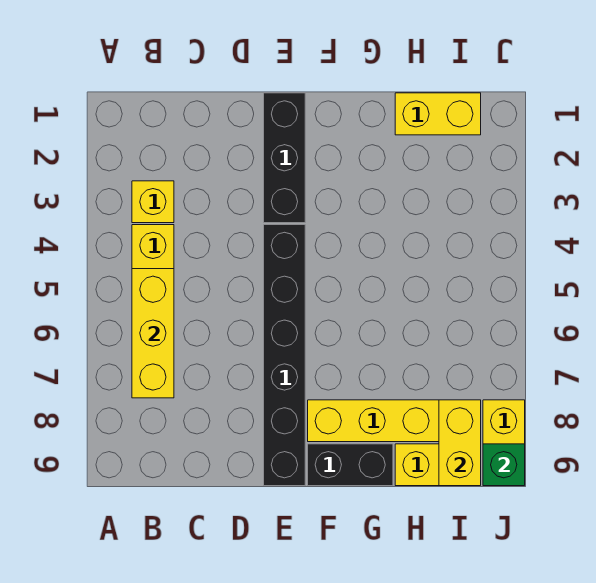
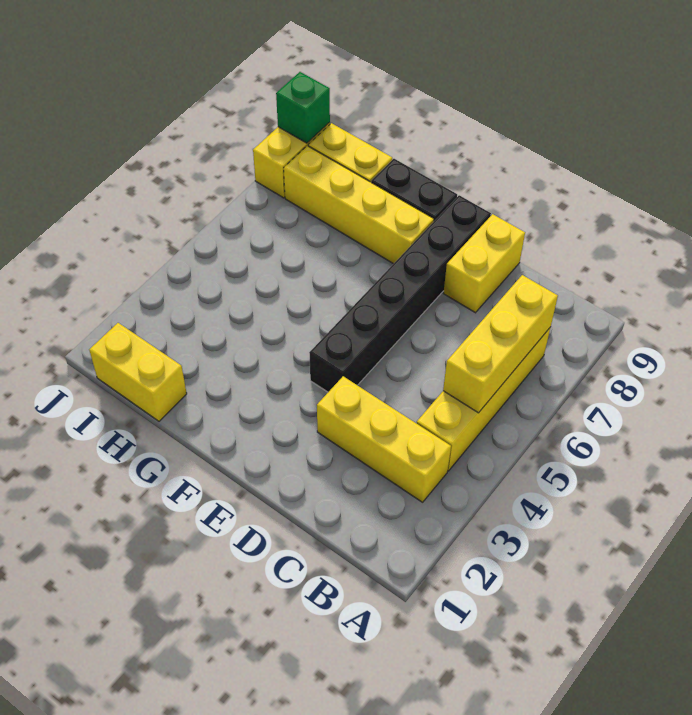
yellow brick B3 level 1 -> yellow brick B3:D3 level 1
black brick E1:E3 level 1 -> none
yellow brick I8:I9 level 2 -> yellow brick D8:D9 level 1

